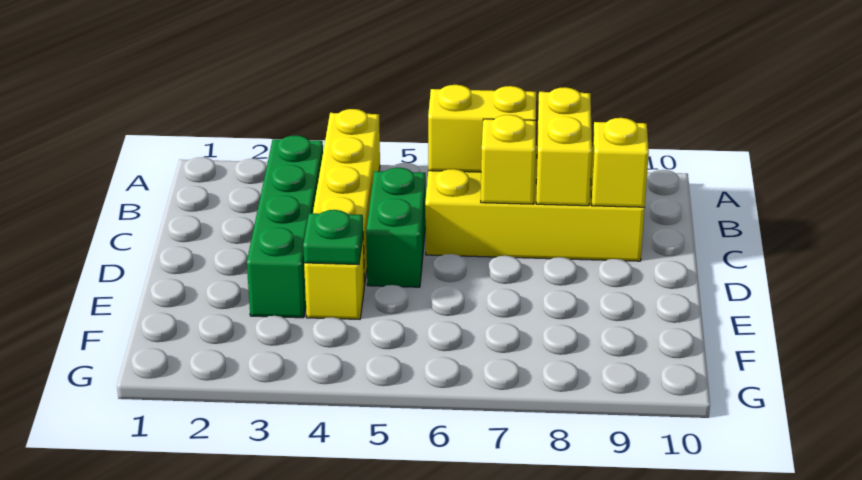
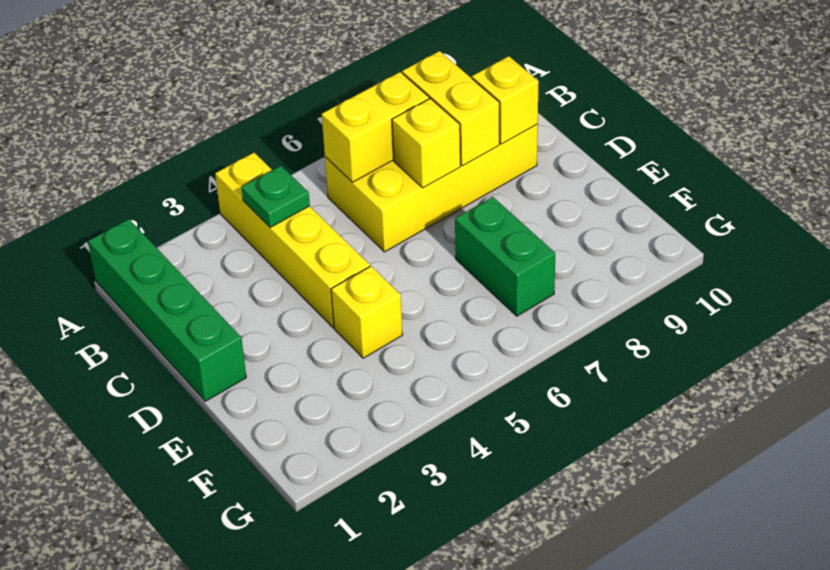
green brick B3:E3 level 1 -> green brick A1:D1 level 1
green brick C5:D5 level 1 -> green brick E7:F7 level 1
green plate E4 level 2 -> green plate B4 level 2

